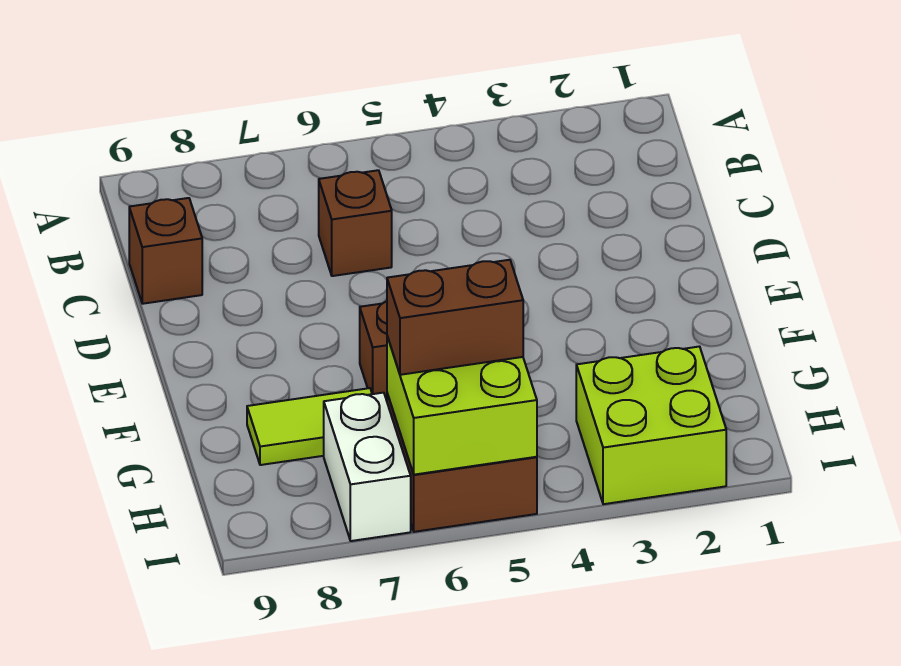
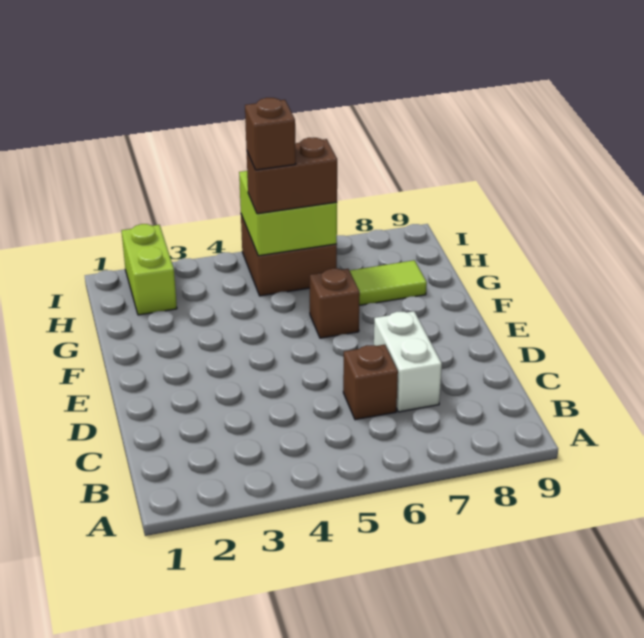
brown brick C9 level 1 -> brown brick H5 level 4
lime brick H2:I3 level 1 -> lime brick H2:I2 level 1
white brick H7:I7 level 1 -> white brick C7:D7 level 1

